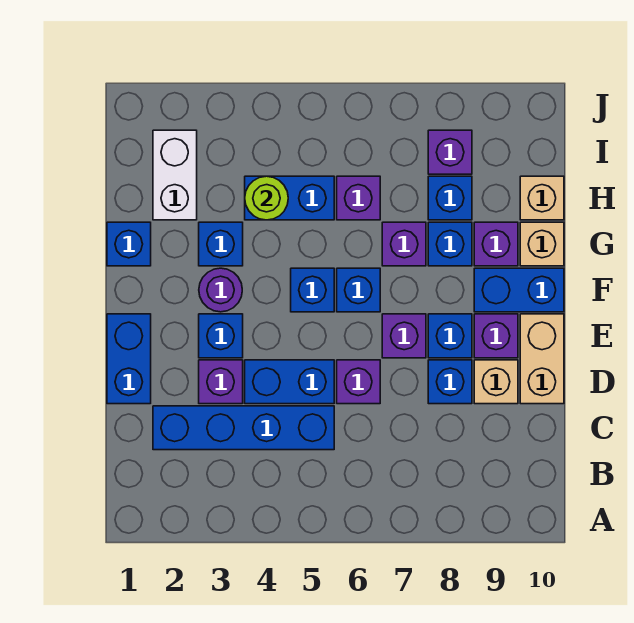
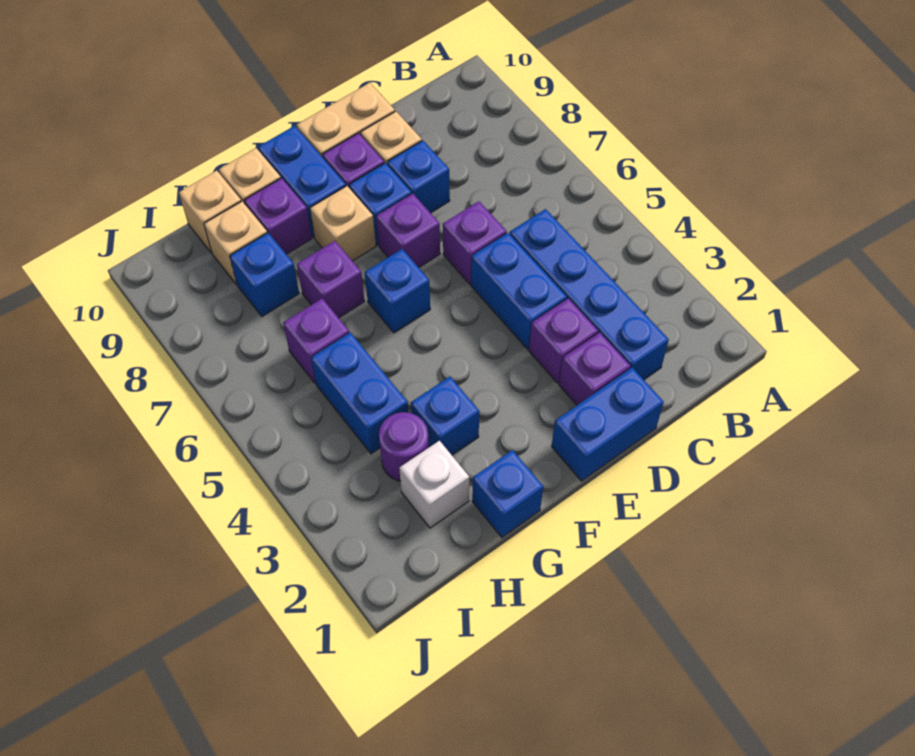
blue brick E3 level 1 -> none
purple round brick F3 level 1 -> purple round brick H3 level 1
blue brick F5 level 1 -> none
none -> tan brick F8 level 1
blue brick G8 level 1 -> none
white brick H2:I2 level 1 -> white brick H2 level 1
lime round brick H4 level 2 -> none
none -> tan brick H9 level 1
purple brick I8 level 1 -> purple brick D2 level 1

